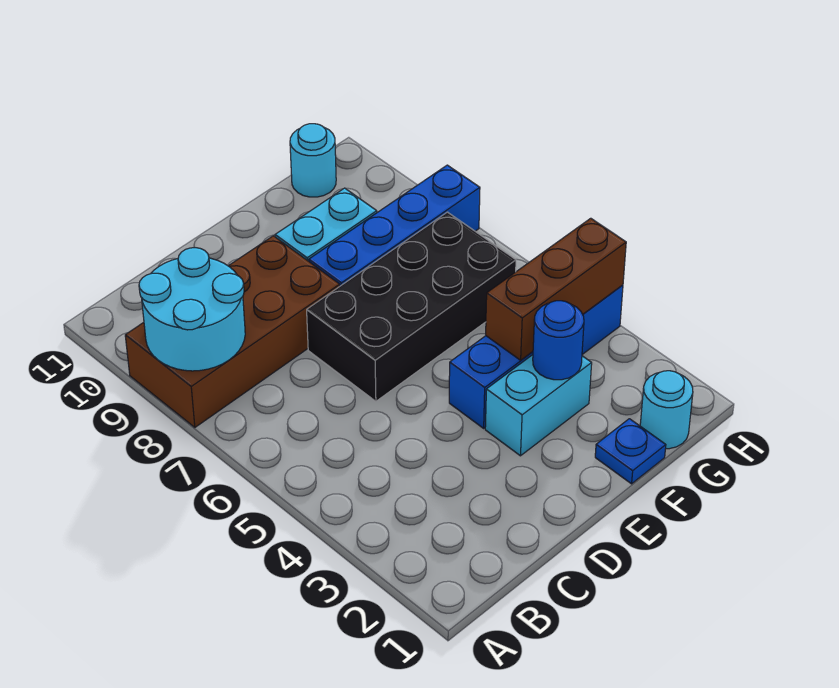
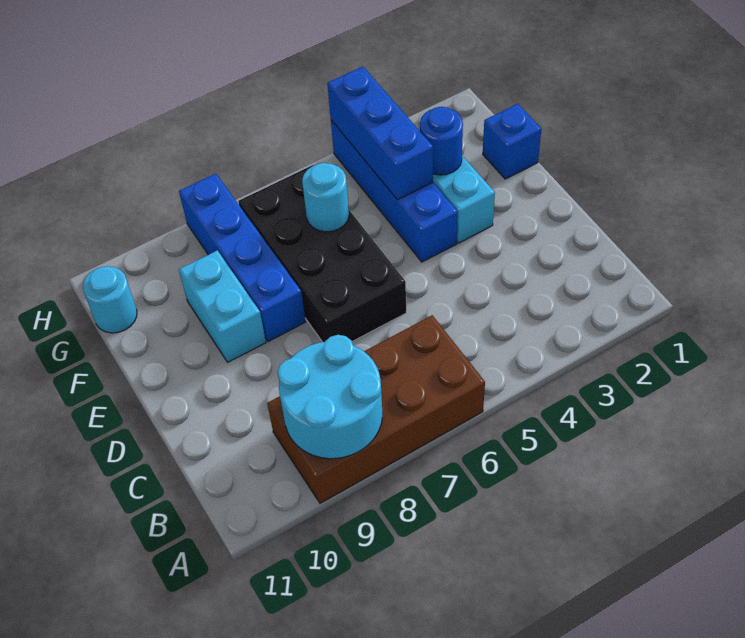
brown brick A8:D9 level 1 -> brown brick A6:B9 level 1
blue plate F1 level 1 -> blue brick F1 level 1
brown brick F4:H4 level 2 -> blue brick F4:H4 level 2
cyan round brick G1 level 1 -> cyan round brick F6 level 2

